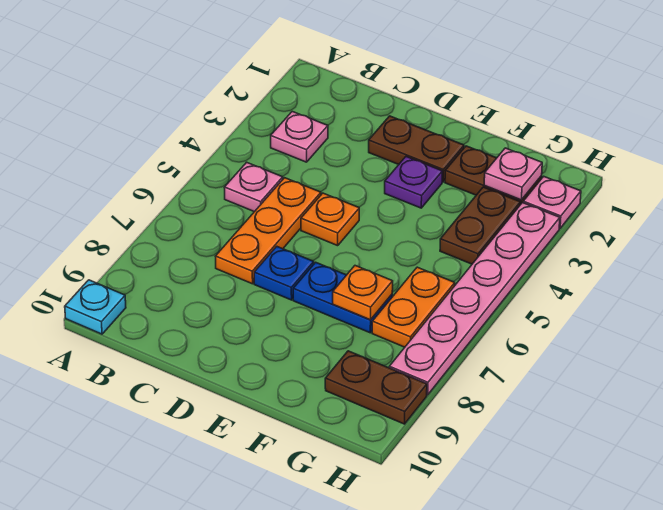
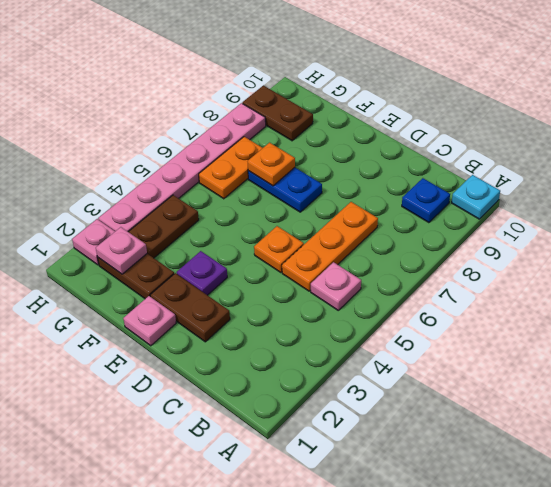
pink plate B3 level 1 -> pink plate E1 level 1
blue plate D7 level 1 -> blue plate B9 level 1

